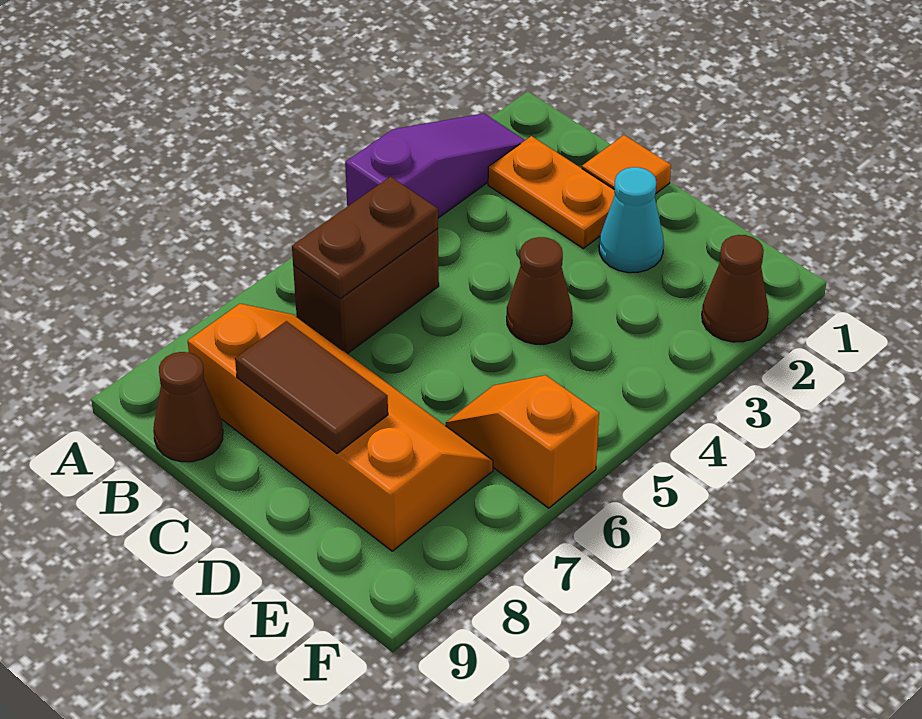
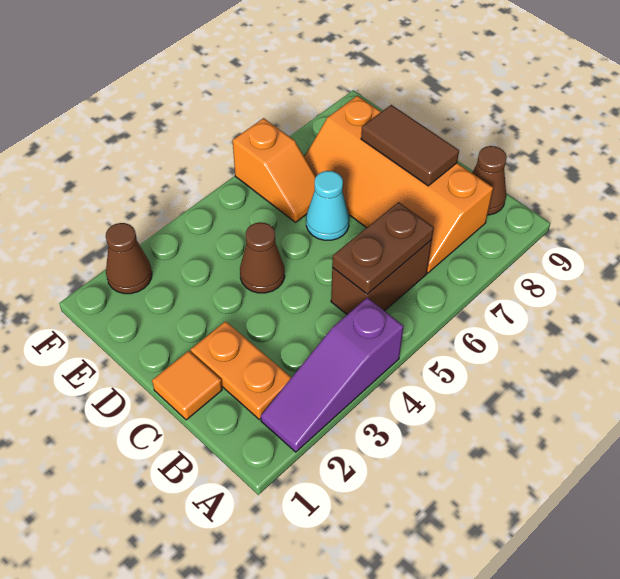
cyan cone D2 level 1 -> cyan cone D6 level 1

